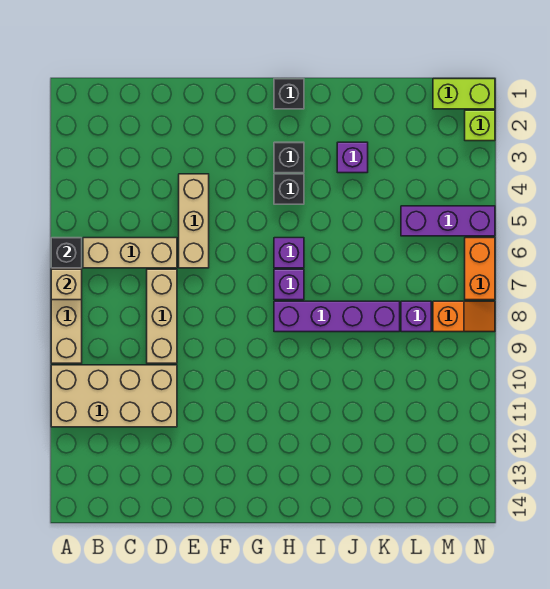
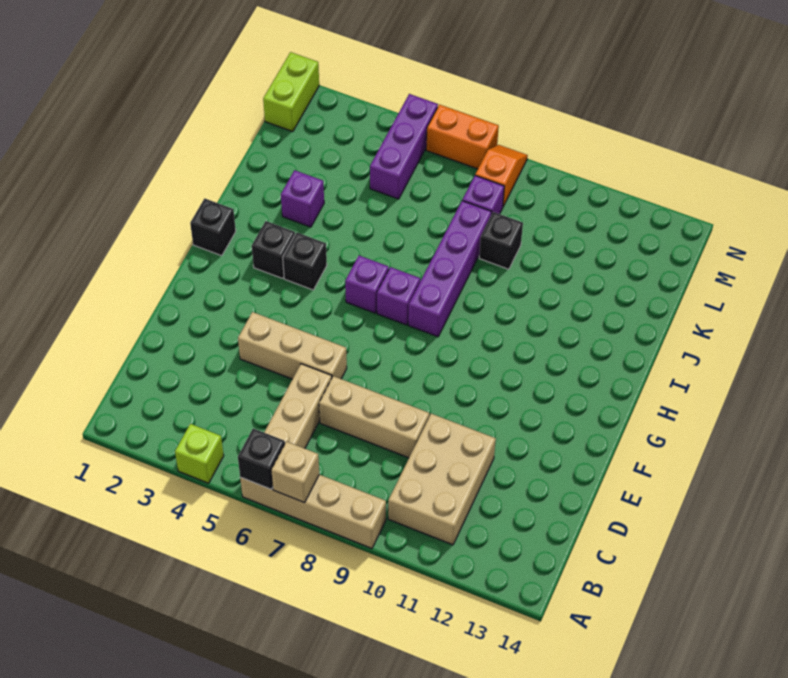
tan brick A10:D11 level 1 -> tan brick B10:D11 level 1
none -> black brick K9 level 1
lime brick N2 level 1 -> lime brick A4 level 1

